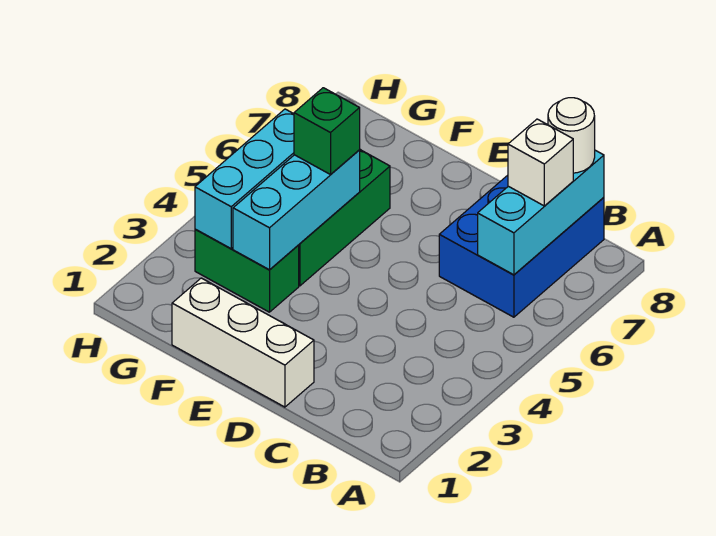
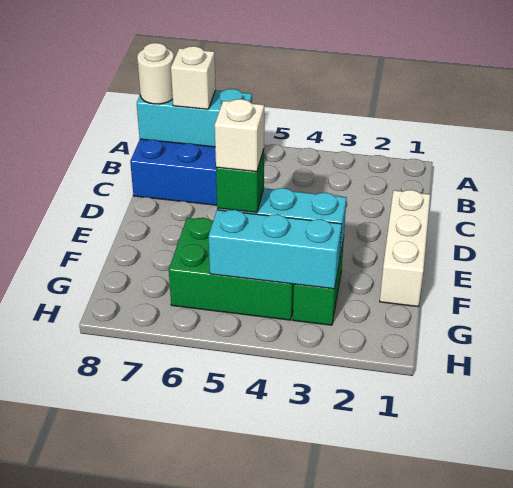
none -> white brick F5 level 4

